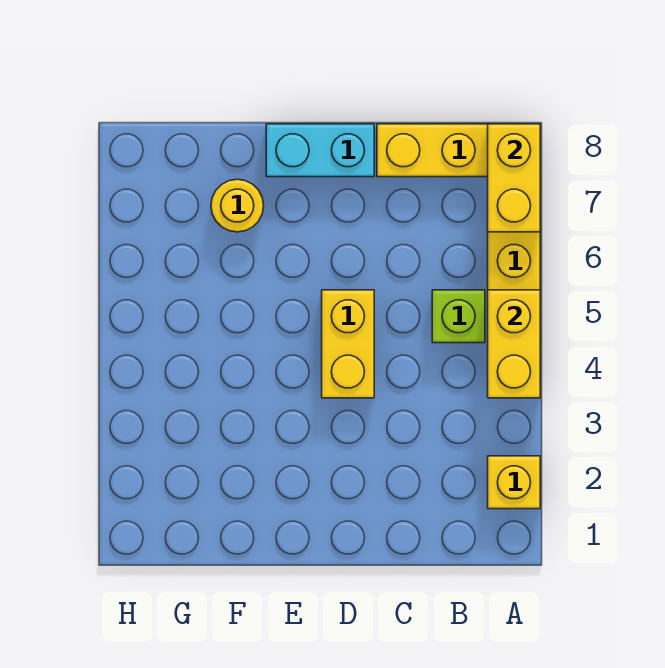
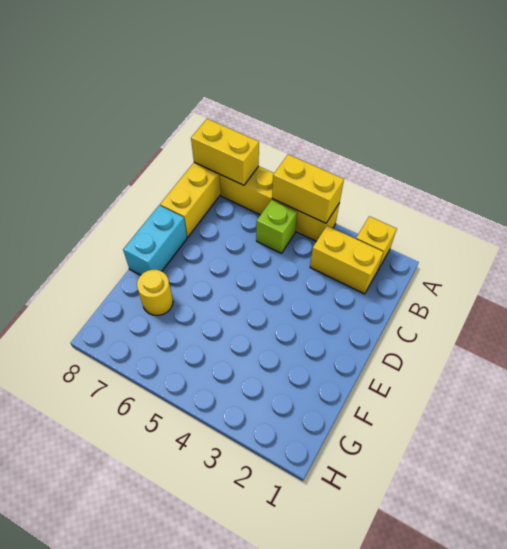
yellow brick D4:D5 level 1 -> yellow brick B2:B3 level 1

